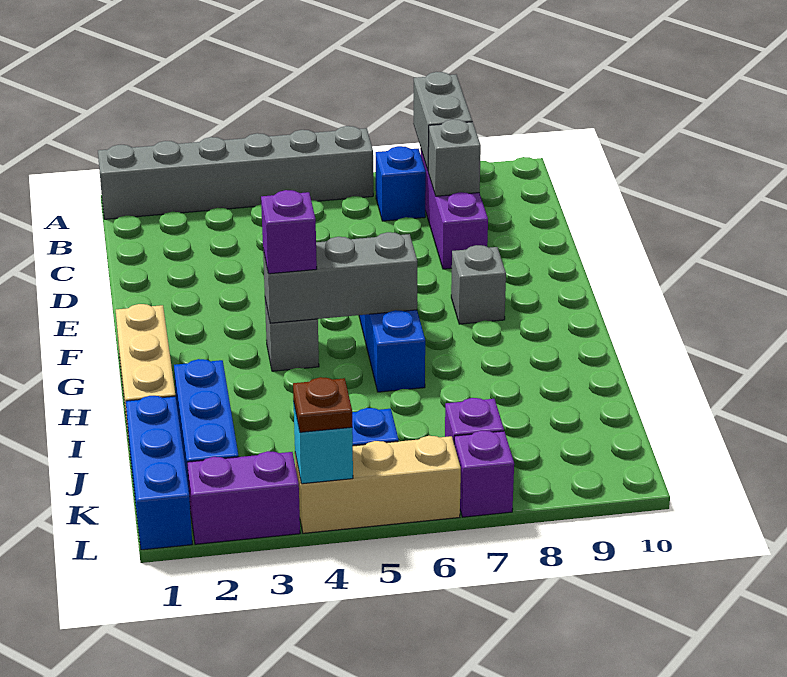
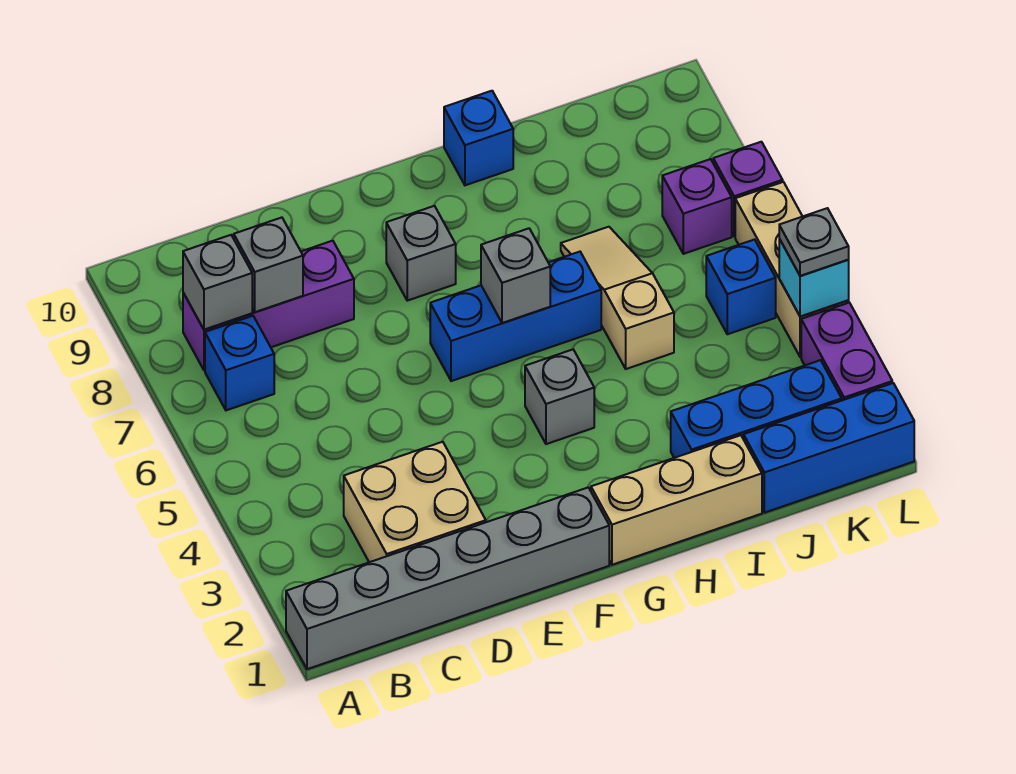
grey brick A1:A6 level 1 -> grey brick A1:F1 level 1
grey brick A8:B8 level 2 -> grey brick B8 level 2
none -> tan brick C2:D3 level 1
grey brick G4:G6 level 2 -> grey brick G6 level 2
purple brick G4 level 3 -> none
none -> blue brick H10 level 1
none -> tan slope I5:I7 level 1 top 5
brown plate L4 level 3 -> grey plate L4 level 3

